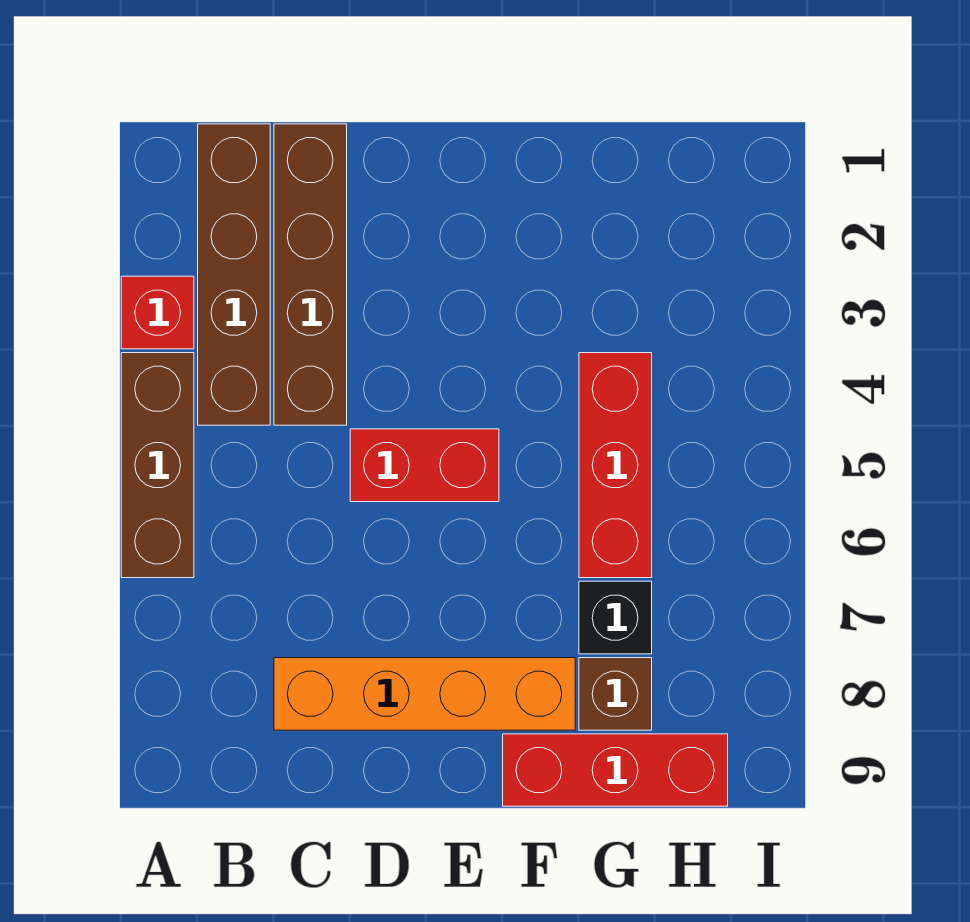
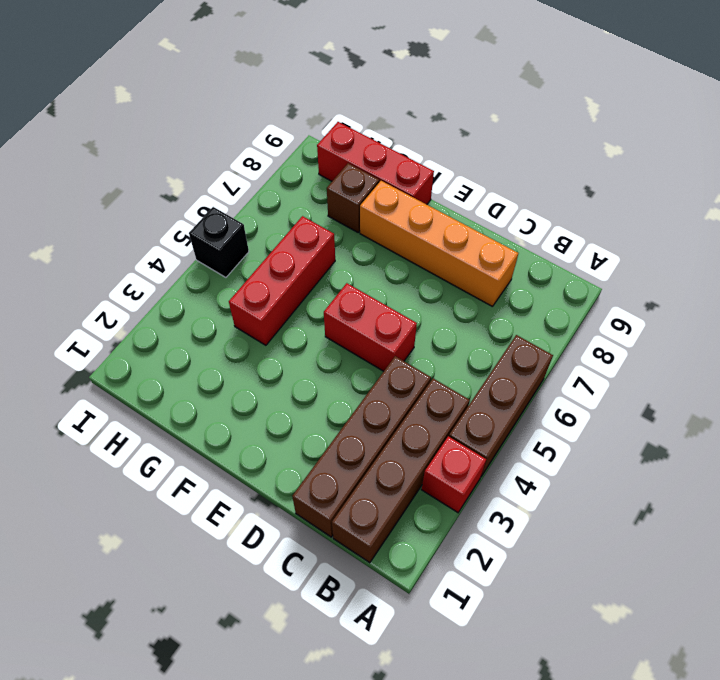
black brick G7 level 1 -> black brick I5 level 1

